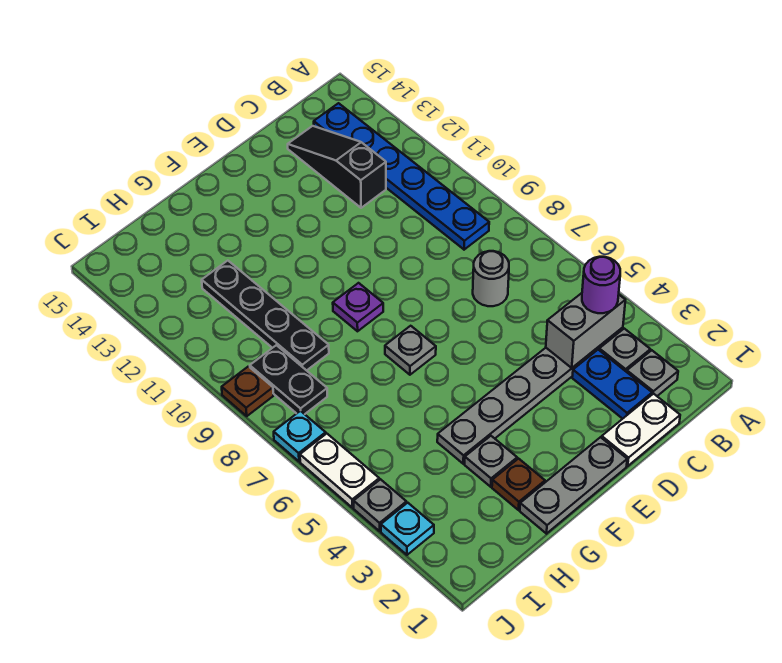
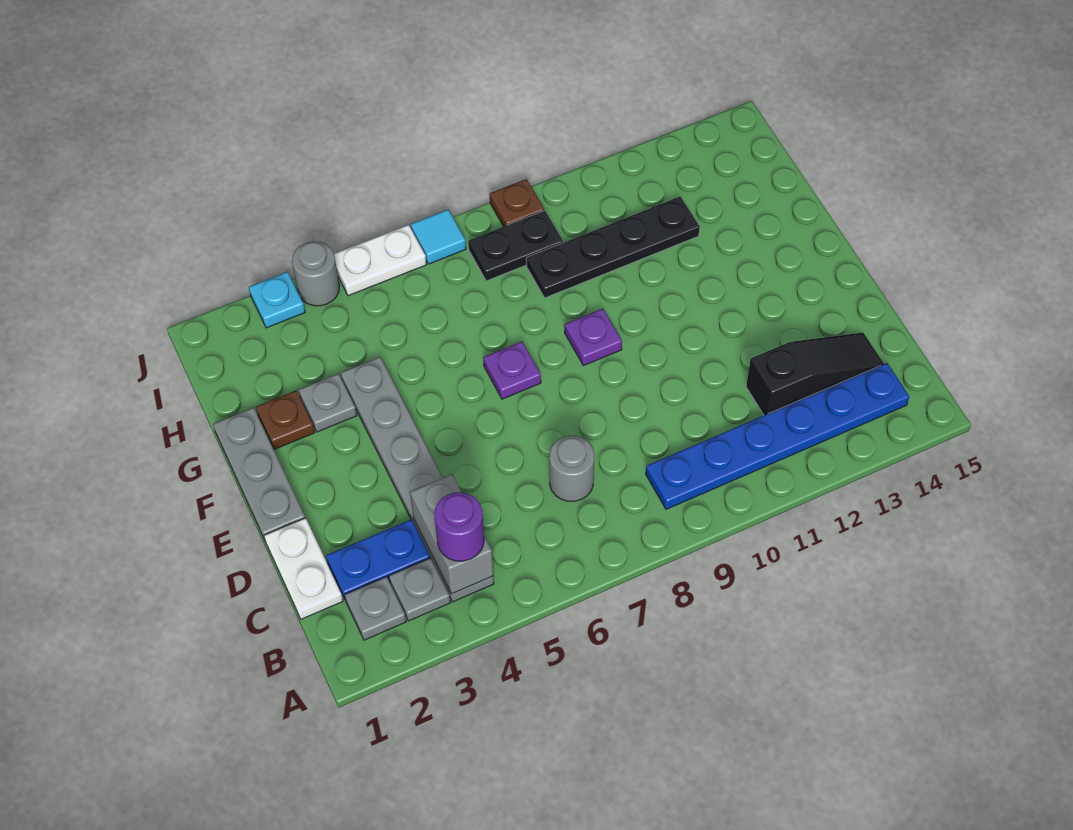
grey plate F7 level 1 -> purple plate F7 level 1
grey plate J4 level 1 -> grey round brick J4 level 1
cyan plate J7 level 1 -> cyan tile J7 level 1

